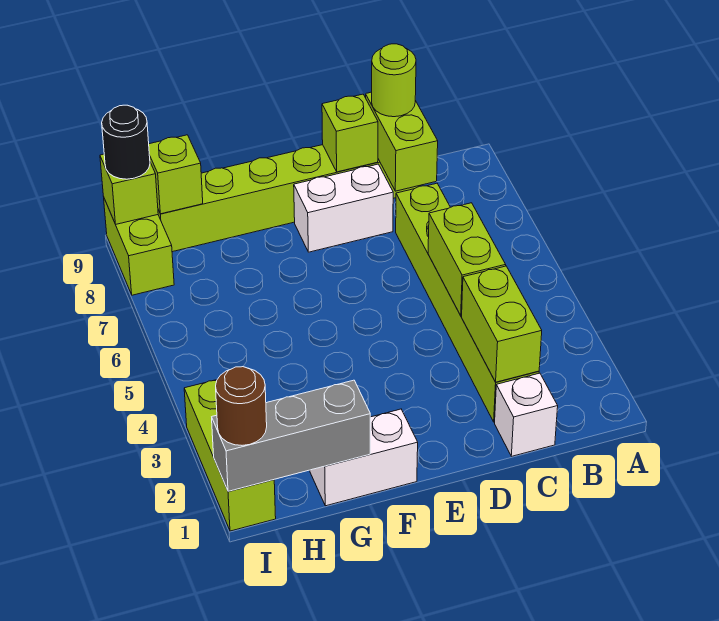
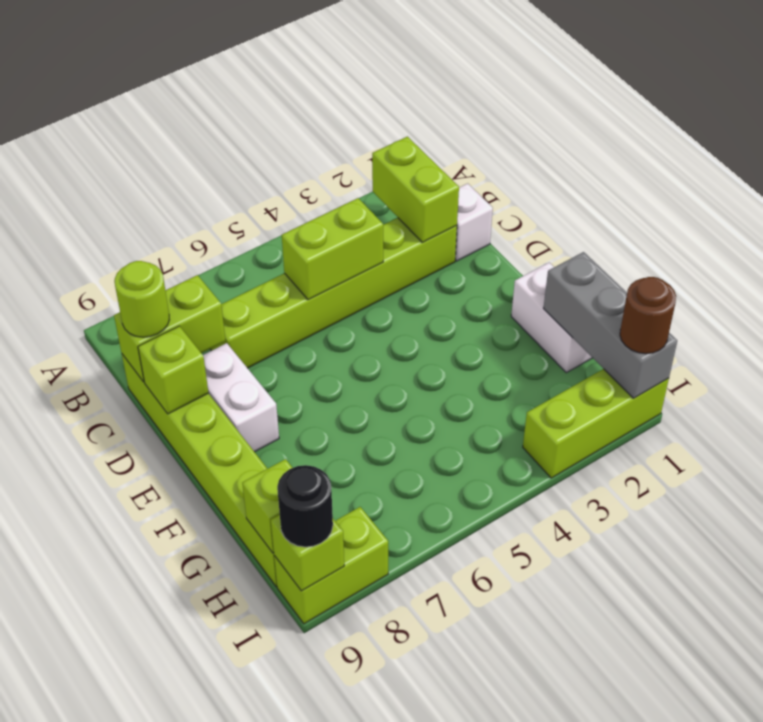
lime brick C2:C3 level 2 -> lime brick B2:C2 level 2

